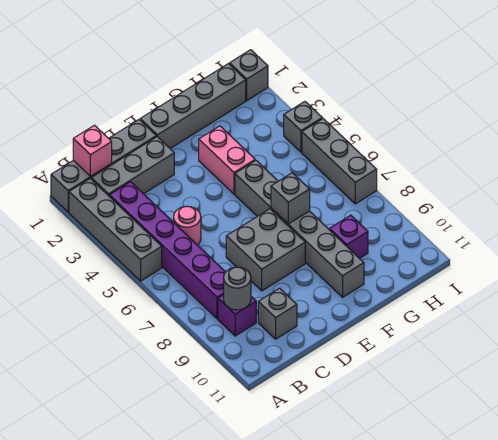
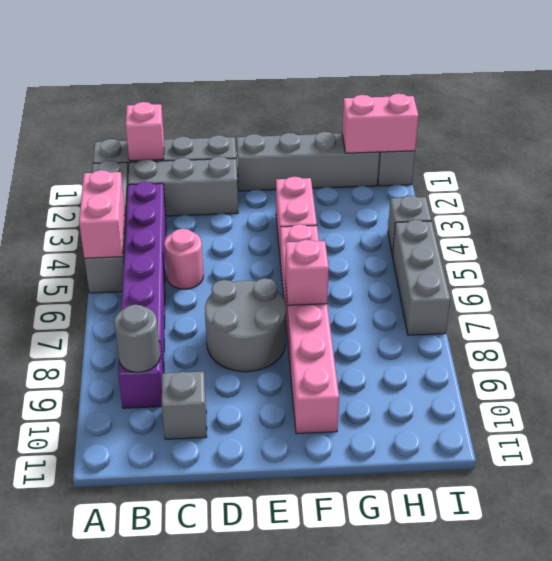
none -> pink brick A4:A5 level 2
grey brick D7:E8 level 1 -> grey round brick D7:E8 level 1
grey brick F5:F10 level 1 -> pink brick F5:F10 level 1
grey brick F7 level 2 -> pink brick F7 level 2
purple brick G9 level 1 -> none
none -> pink brick H1:I1 level 2

